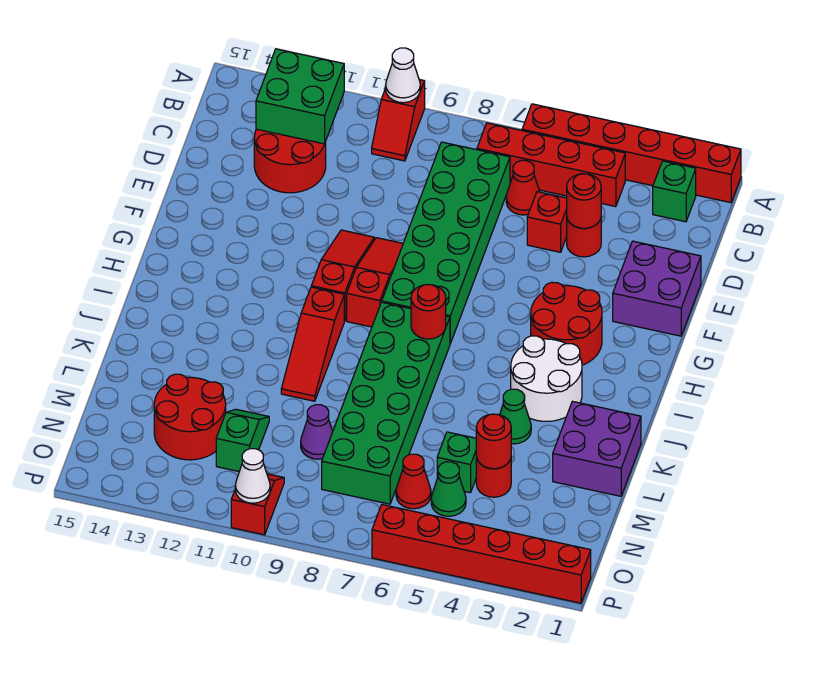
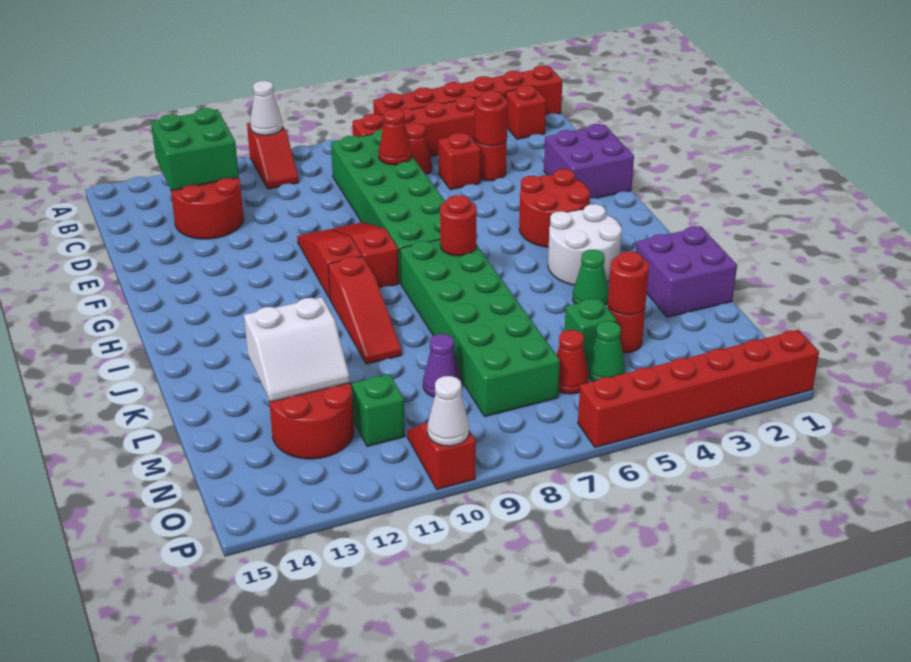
green brick B2 level 1 -> red brick B2 level 1
none -> red cone D7 level 2
none -> white slope L12:M13 level 2 top L

